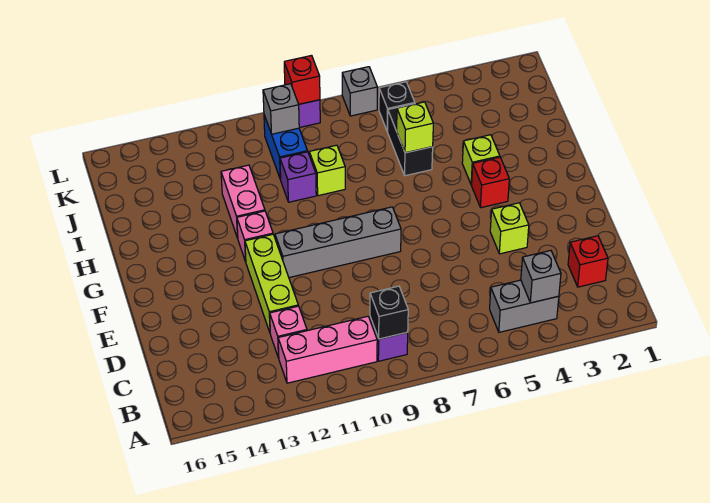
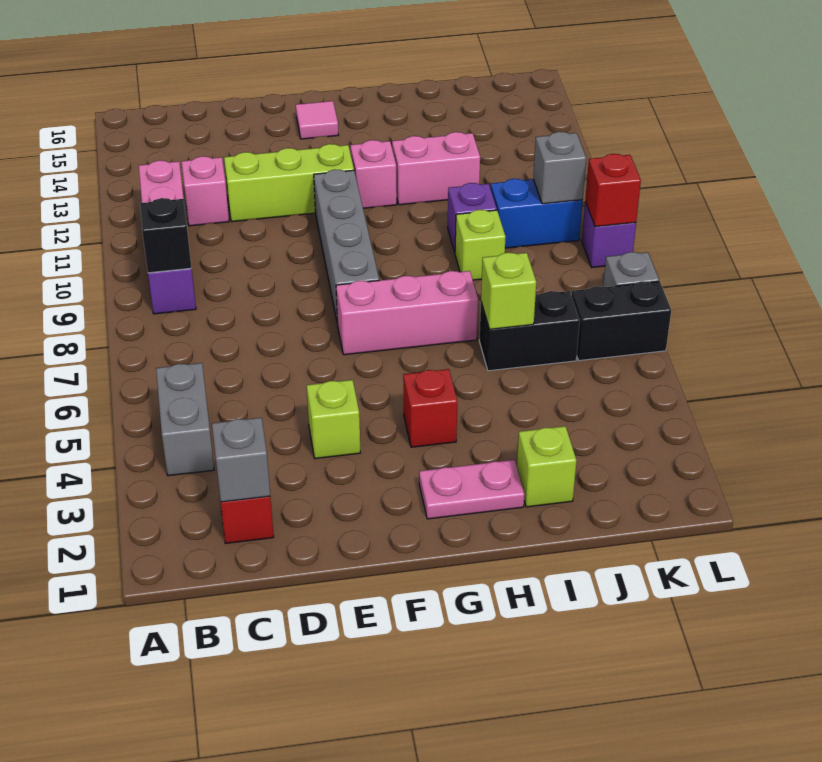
grey brick B4 level 2 -> grey brick C2 level 2
none -> pink brick F7:H7 level 1
none -> pink tile F15 level 1
none -> pink plate G2:H2 level 1
lime brick H4 level 1 -> lime brick I2 level 1
black brick K6 level 1 -> black brick K6:L6 level 1

